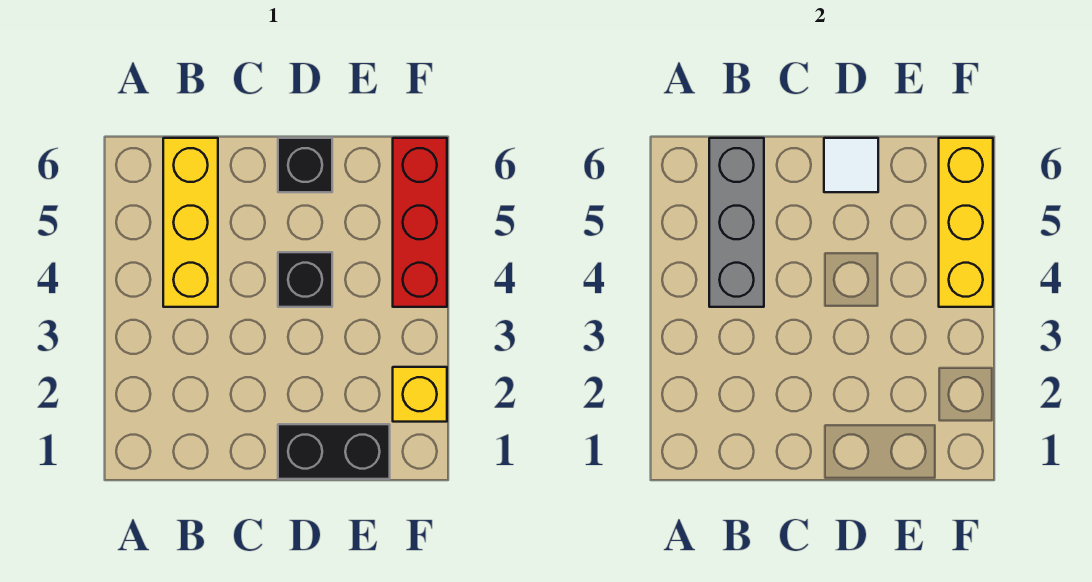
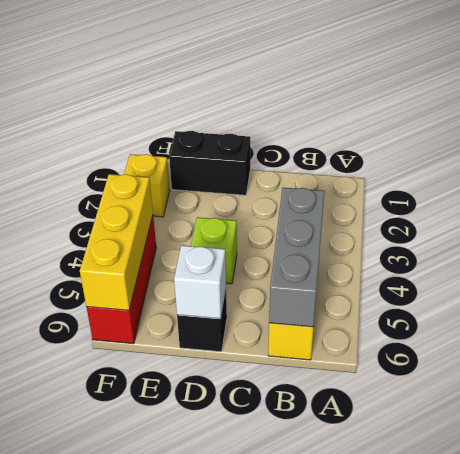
black brick D4 level 1 -> lime brick D4 level 1
white tile D6 level 2 -> white brick D6 level 2

